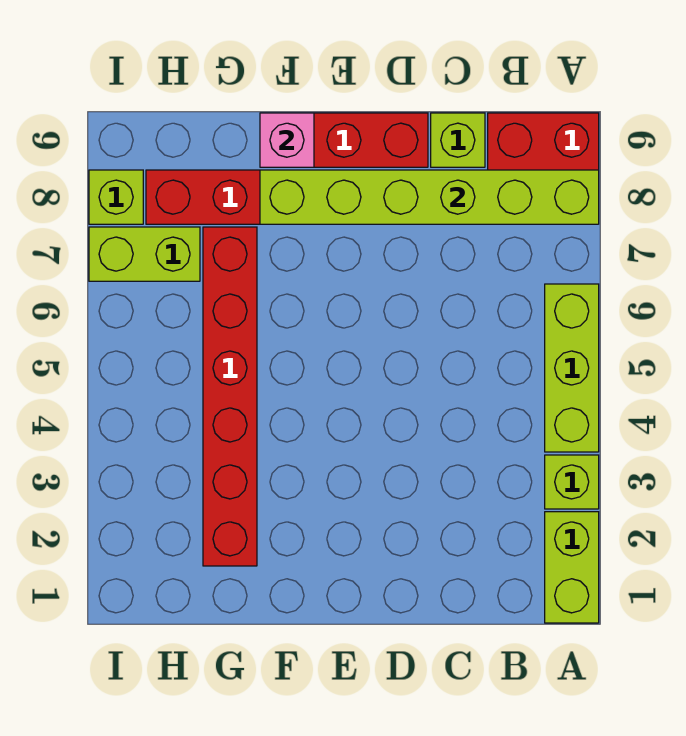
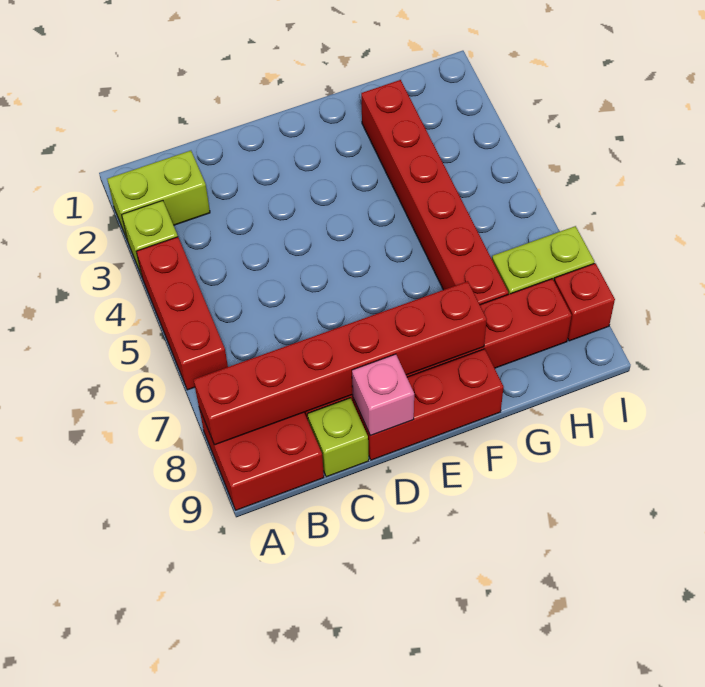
lime brick A1:A2 level 1 -> lime brick A2:B2 level 1
lime brick A4:A6 level 1 -> red brick A4:A6 level 1
lime brick A8:F8 level 2 -> red brick A8:F8 level 2
pink brick F9 level 2 -> pink brick D9 level 2
lime brick I8 level 1 -> red brick I8 level 1

